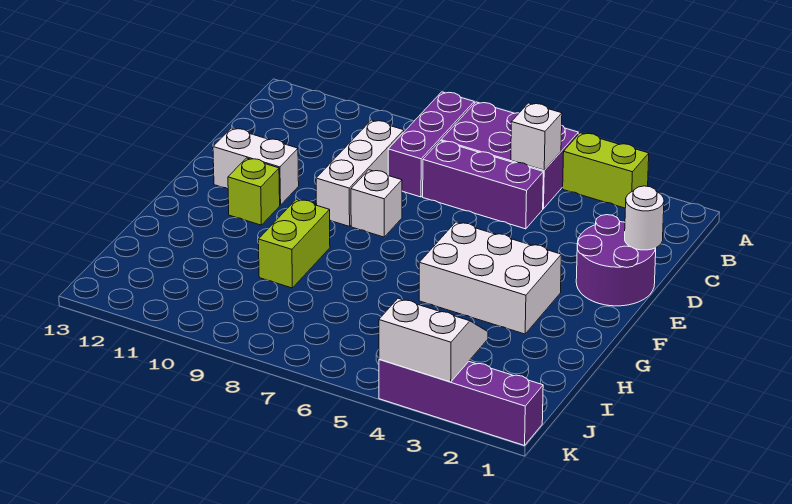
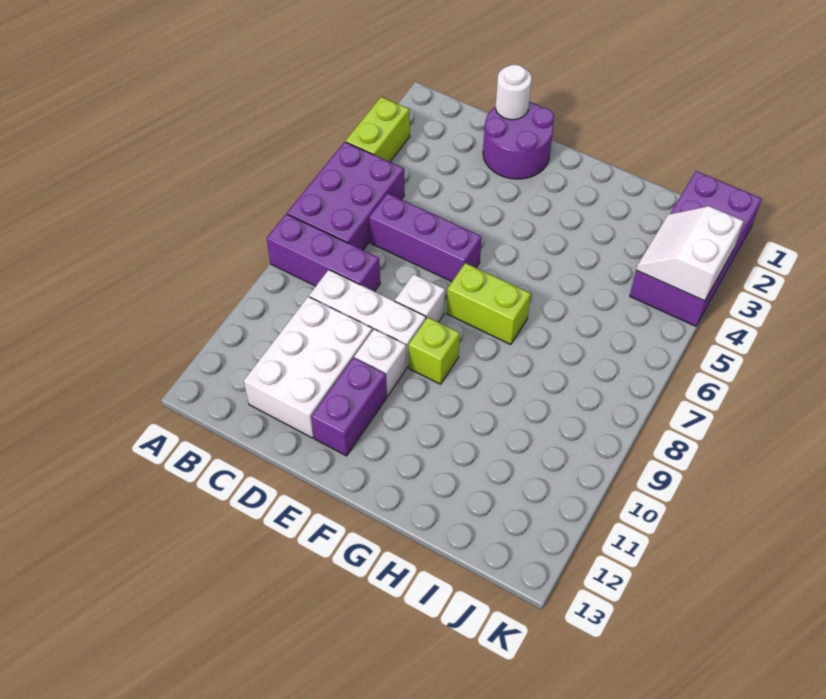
white brick B5 level 2 -> white brick E10 level 1
purple brick C5:C7 level 1 -> purple brick C6:E6 level 1
white brick E11:E12 level 1 -> purple brick E11:E12 level 1
white brick F3:G5 level 1 -> white brick C10:D12 level 1
lime brick F11 level 1 -> lime brick F9 level 1
lime brick G9:H9 level 1 -> lime brick F7:G7 level 1
purple brick K1:K4 level 1 -> purple brick J1:K4 level 1

